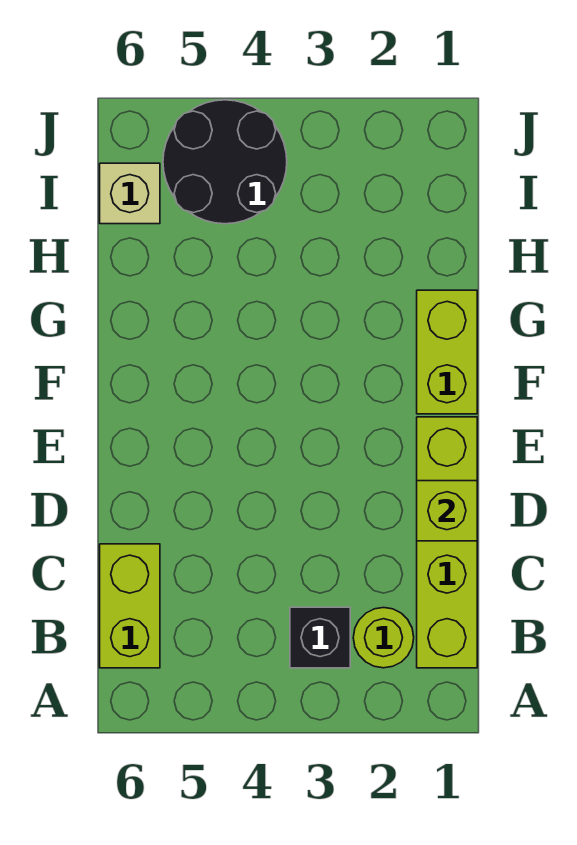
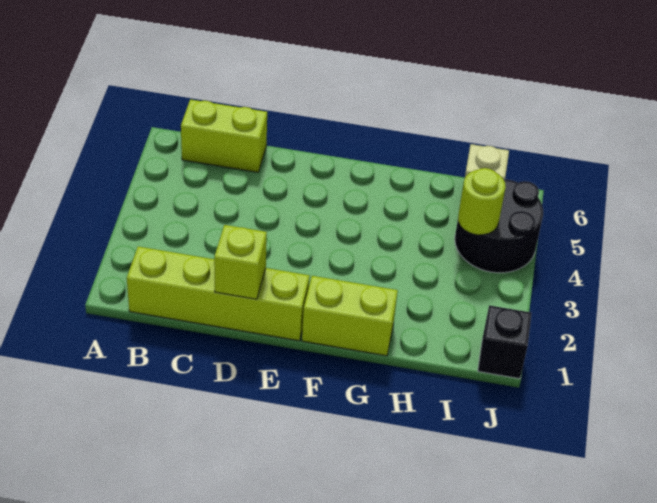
lime round brick B2 level 1 -> lime round brick I4 level 2
black brick B3 level 1 -> black brick J1 level 1

